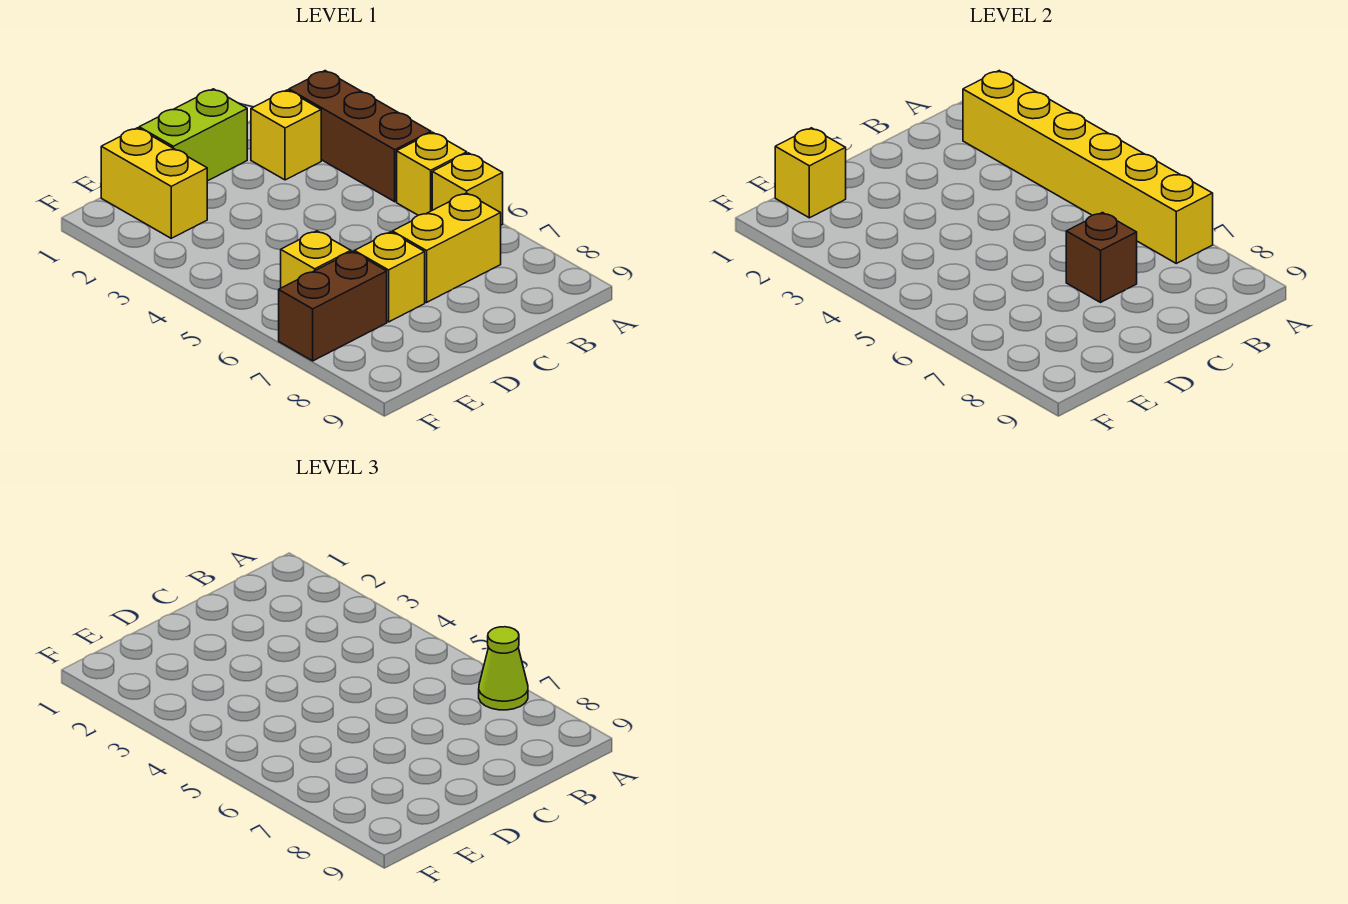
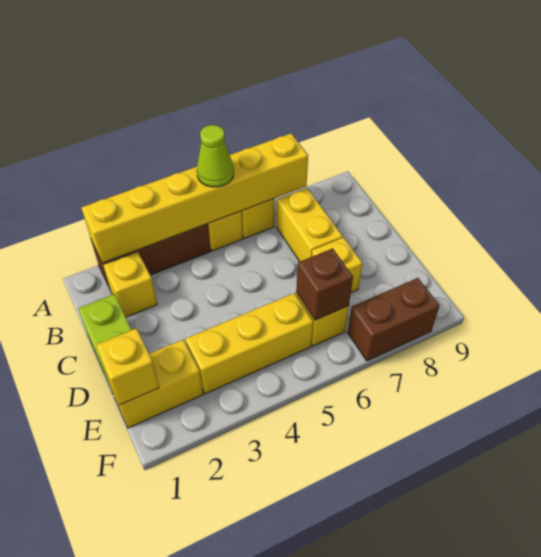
lime cone A7 level 3 -> lime cone A5 level 3
brown brick C7 level 2 -> brown brick E6 level 2
none -> yellow brick E3:E5 level 1
brown brick E7:F7 level 1 -> brown brick F7:F8 level 1

